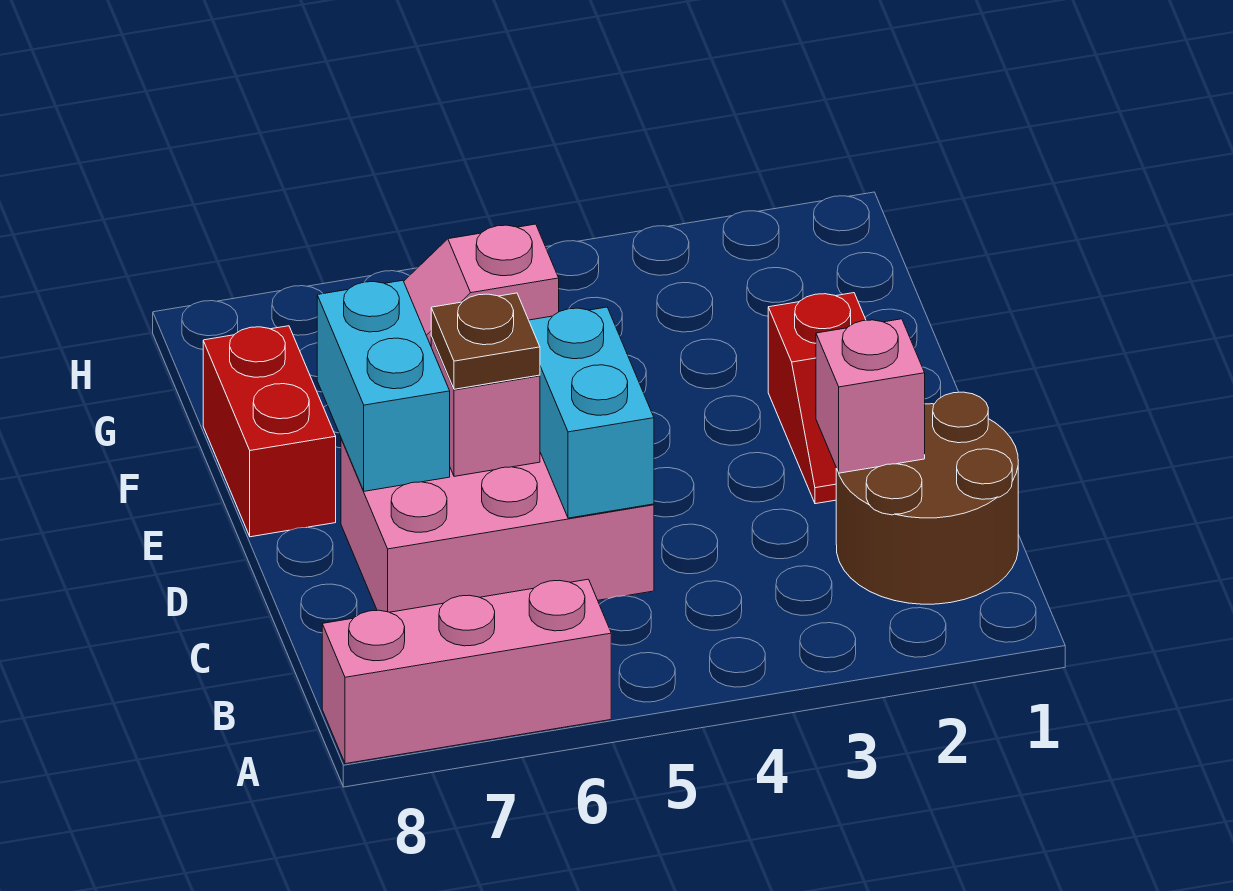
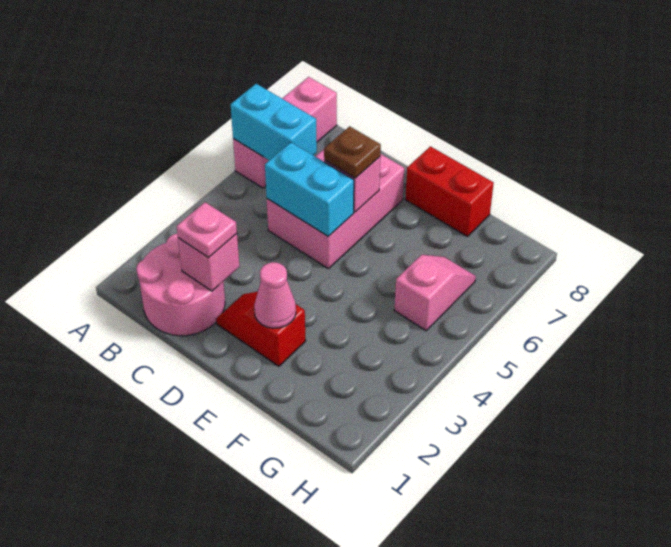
brown round brick B1:C2 level 1 -> pink round brick B1:C2 level 1
none -> pink plate C2 level 3
cyan brick D7:E7 level 2 -> cyan brick A6:B6 level 2
none -> pink cone E2 level 2

